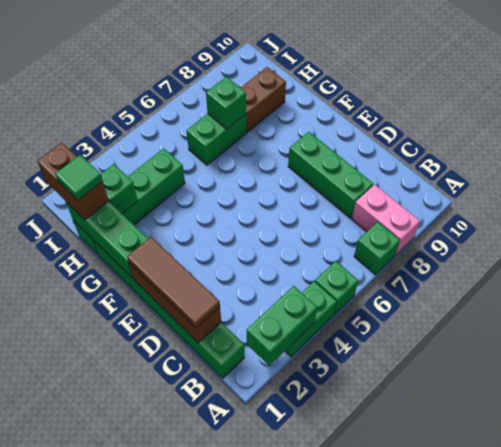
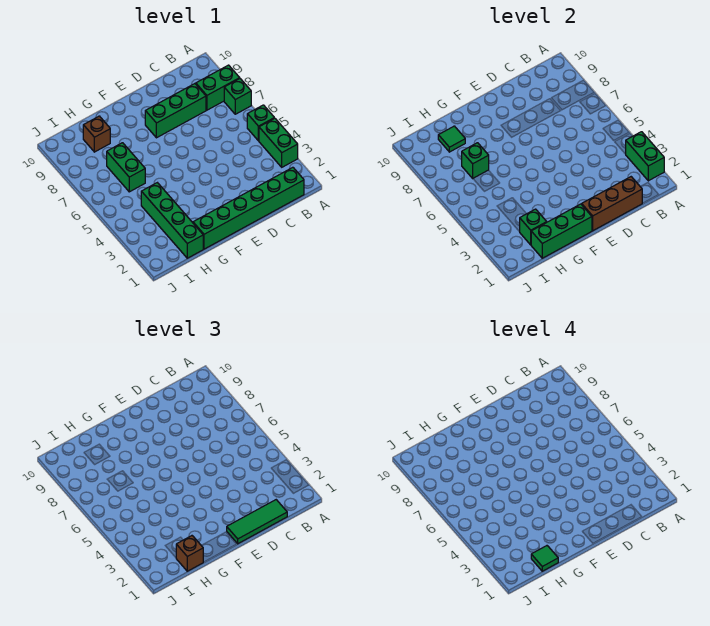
pink brick A8:B8 level 1 -> green brick A8:B8 level 1
brown tile C1:E1 level 3 -> green tile C1:E1 level 3
brown brick H1:I1 level 3 -> brown brick H1 level 3
brown brick H8:H9 level 1 -> brown brick H9 level 1
none -> green tile H9 level 2

